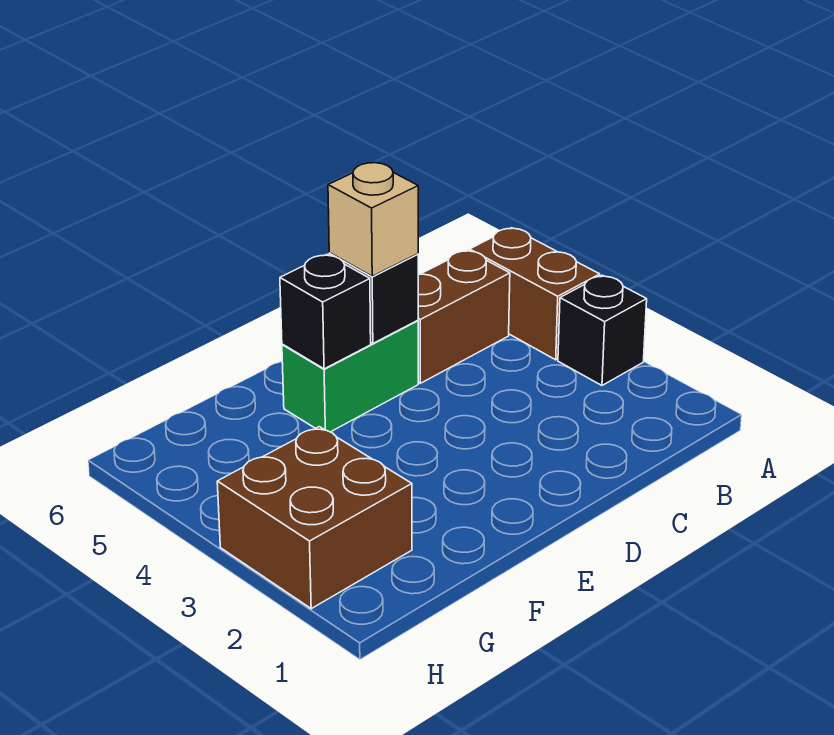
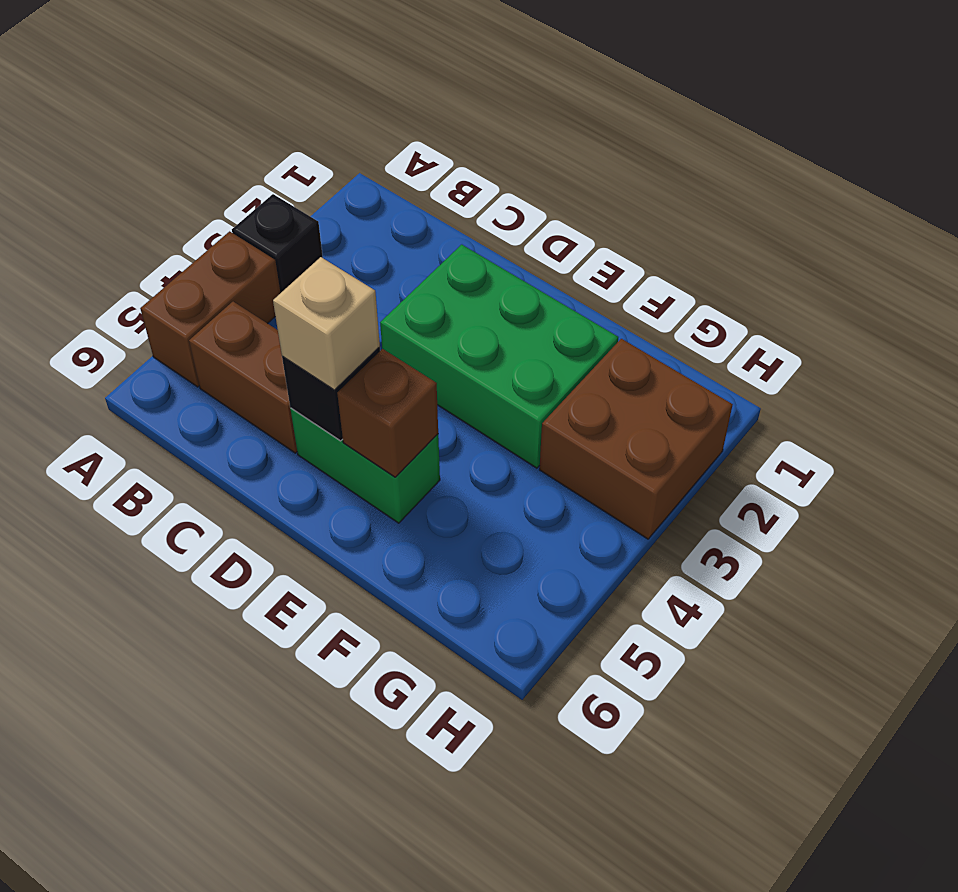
none -> green brick D2:F3 level 1
black brick E5 level 2 -> brown brick E5 level 2

